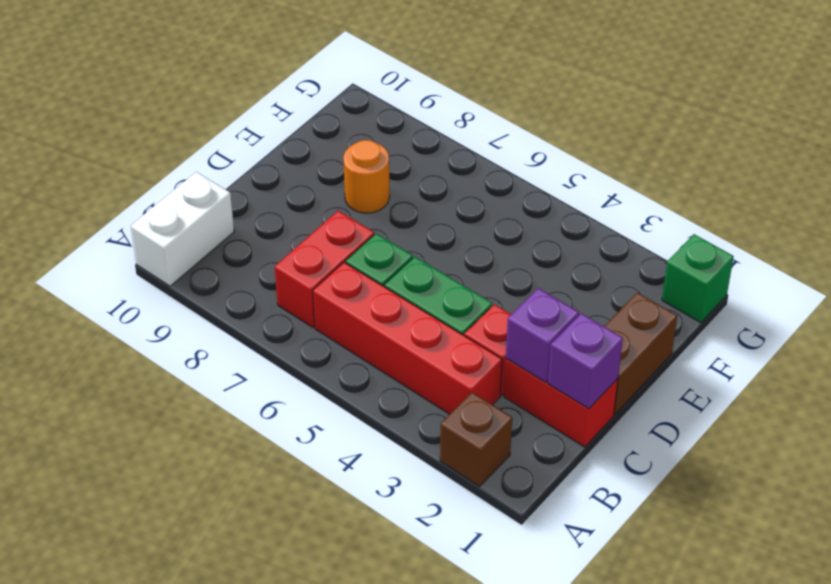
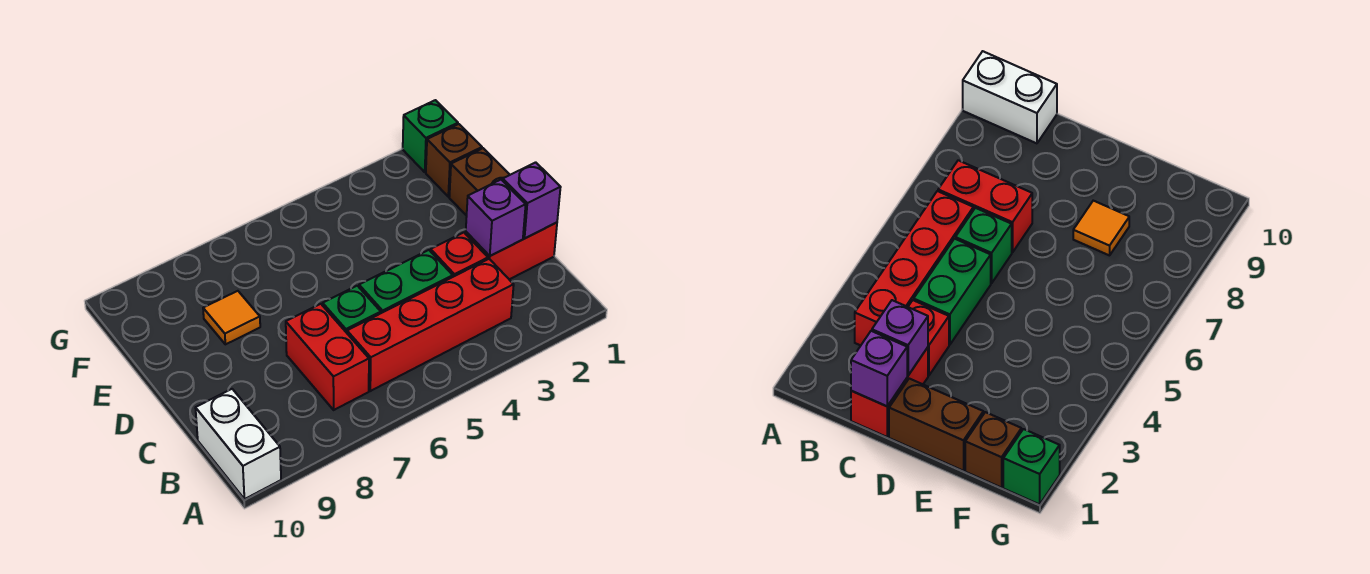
brown brick A2 level 1 -> brown brick F1 level 1
orange round brick E8 level 1 -> orange tile E8 level 1

